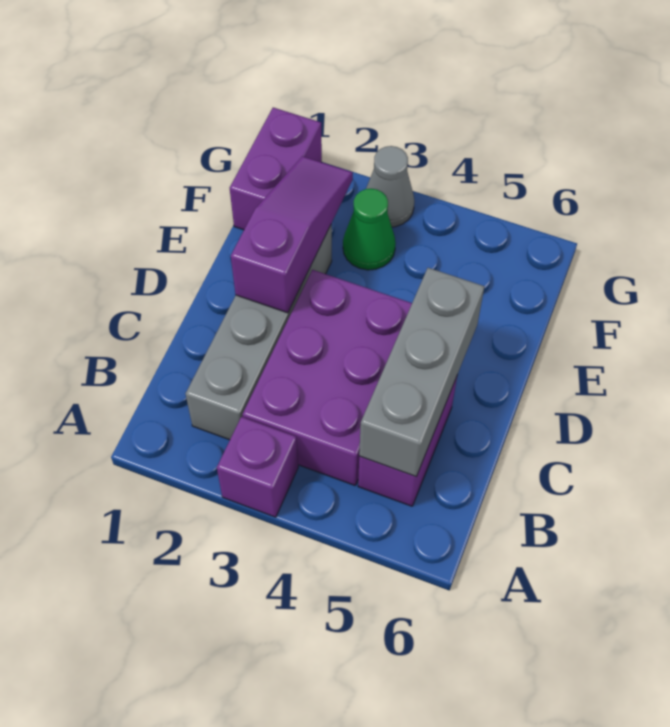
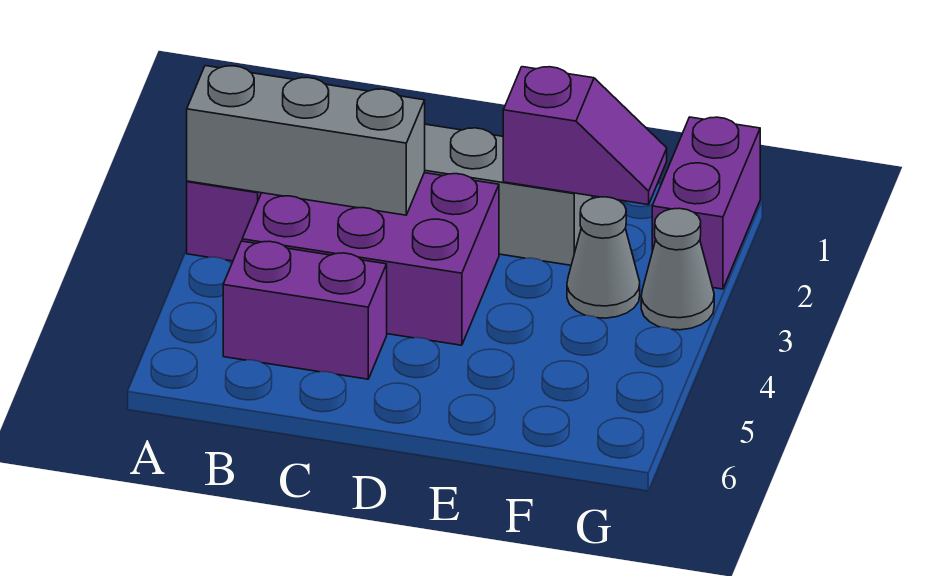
grey brick B5:D5 level 2 -> grey brick A3:C3 level 2
purple slope D2:F2 level 2 top D -> purple slope E2:F2 level 2 top E
purple brick F1:G1 level 1 -> purple brick G1:G2 level 1
green cone F3 level 1 -> grey cone F3 level 1

